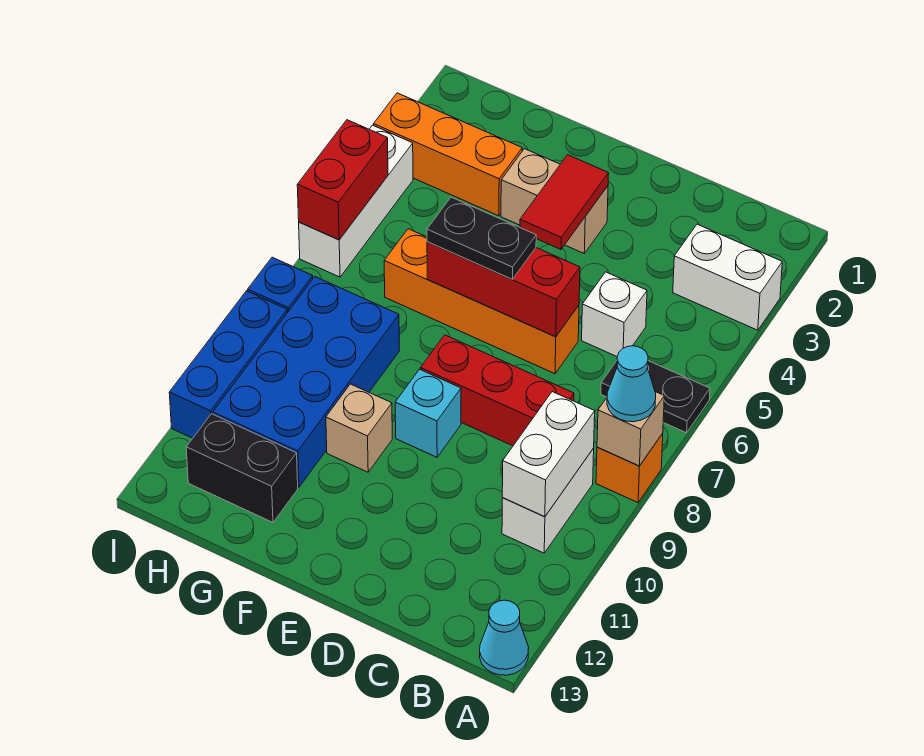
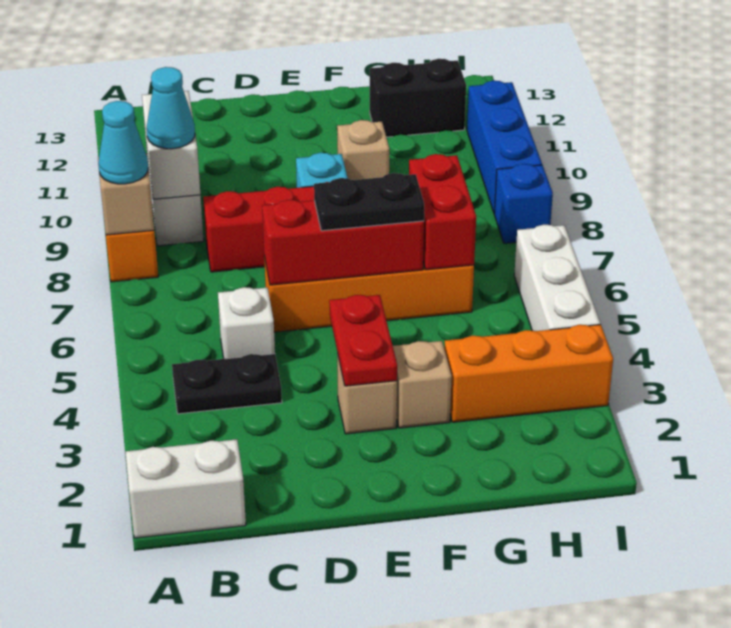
white brick A3:B3 level 1 -> white brick A1:B1 level 1
black plate A6:B6 level 1 -> black plate B4:C4 level 1
cyan cone A13 level 1 -> cyan cone B9 level 3
red tile E3:E4 level 2 -> red plate E3:E4 level 2
blue brick G8:H11 level 1 -> none
red brick I5:I6 level 2 -> red brick G6:G7 level 2

